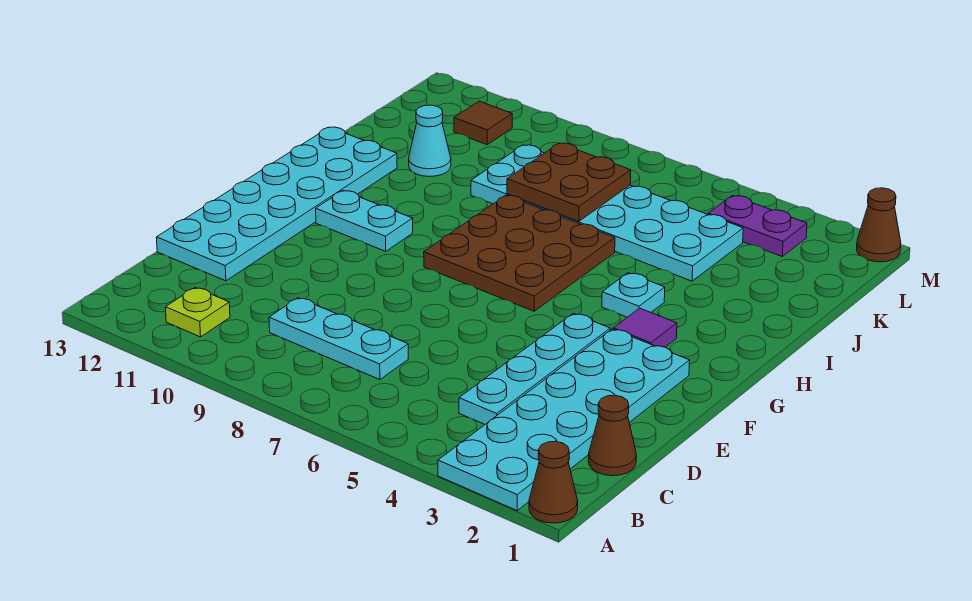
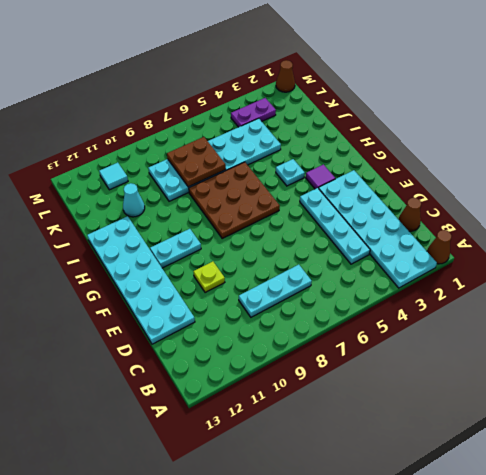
lime plate B11 level 1 -> lime plate E10 level 1
brown tile L11 level 1 -> cyan tile L11 level 1

